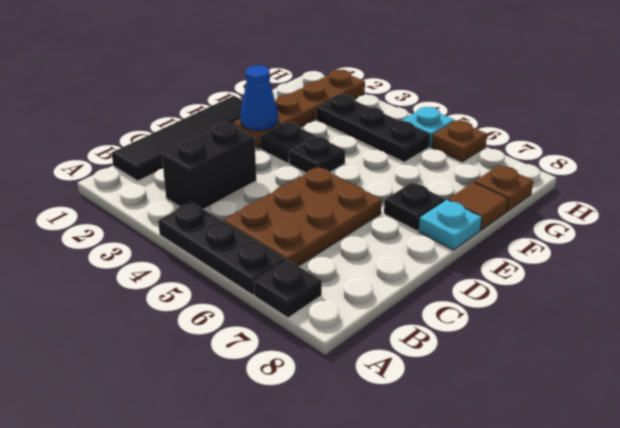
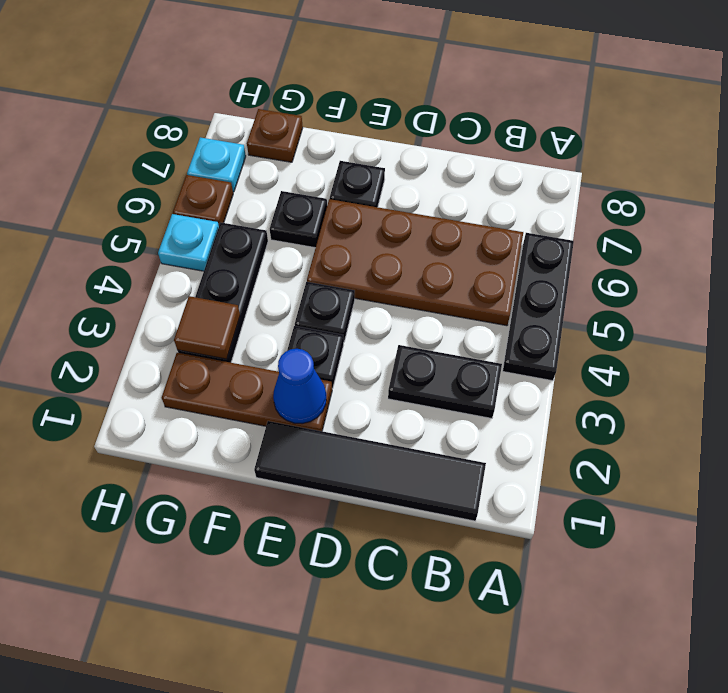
black plate A7 level 1 -> black plate F6 level 1
black brick B3:C3 level 1 -> black plate B3:C3 level 1
brown plate B5:D6 level 1 -> brown plate B5:E6 level 1
brown plate E2:H2 level 1 -> brown plate E2:G2 level 1
cyan plate E8 level 1 -> cyan plate H7 level 1
brown tile F8 level 1 -> brown tile G3 level 2

